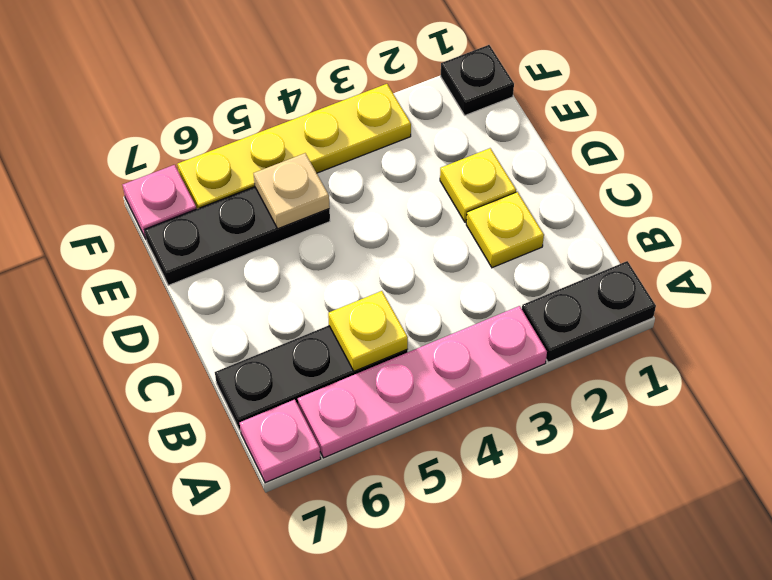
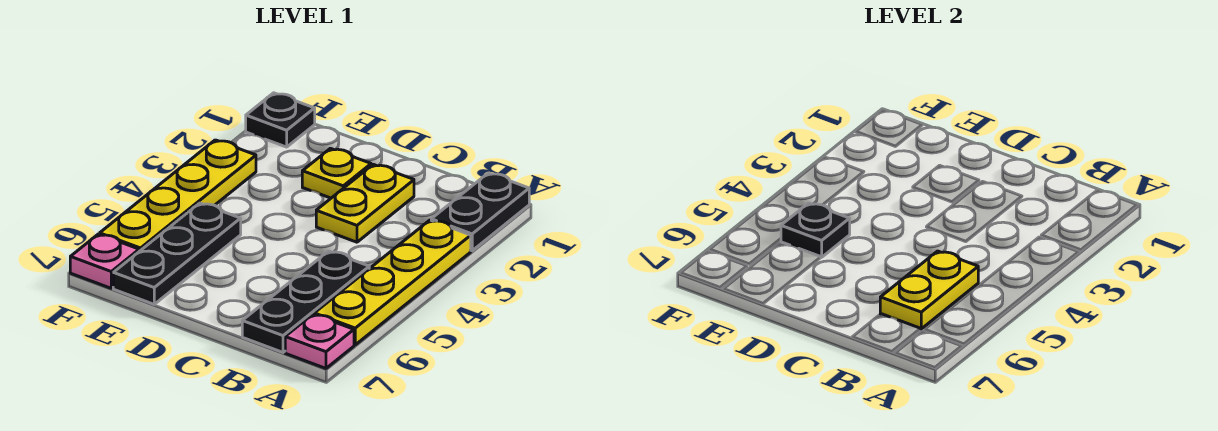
pink plate A3:A6 level 1 -> yellow plate A3:A6 level 1
yellow plate B5 level 2 -> yellow plate B5:B6 level 2
yellow plate C2 level 1 -> yellow plate C2:C3 level 1
tan plate E5 level 2 -> black plate E5 level 2

